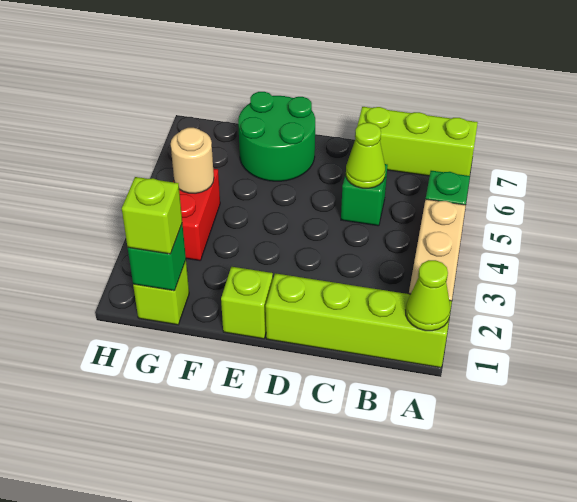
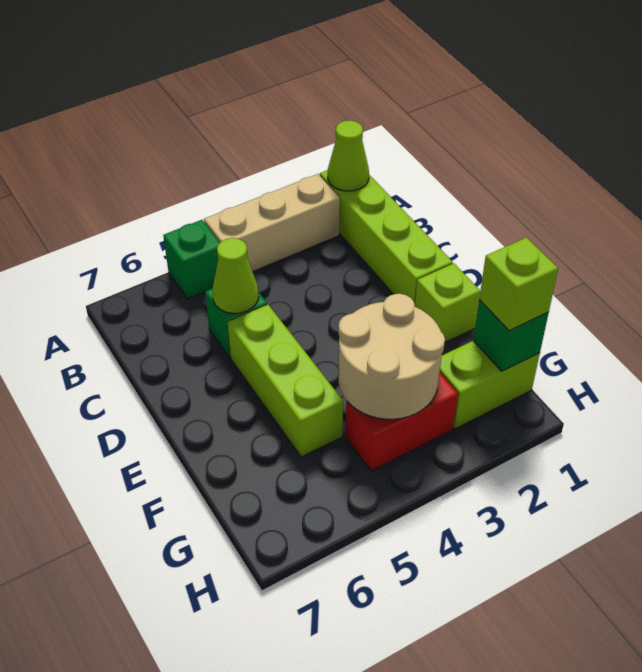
lime brick A7:C7 level 1 -> lime brick D5:F5 level 1
green round brick E6:F7 level 1 -> none
lime brick G1 level 1 -> lime brick G1:G2 level 1
tan round brick G4 level 2 -> tan round brick F3:G4 level 2

